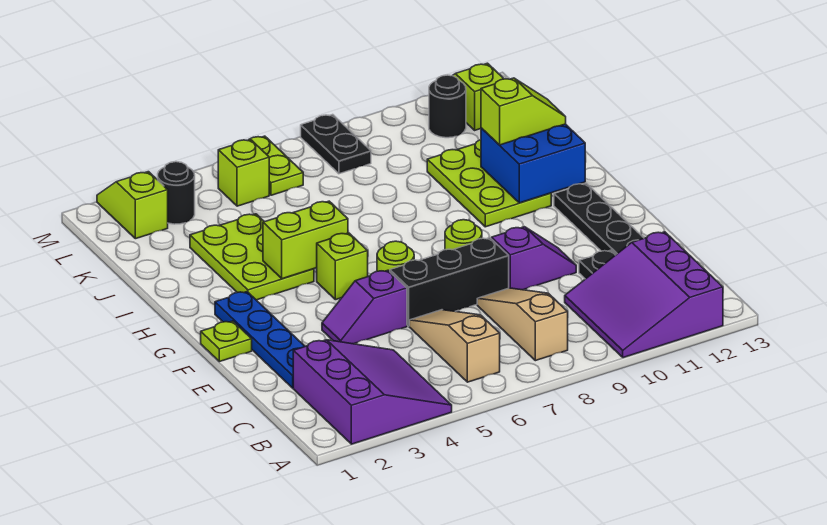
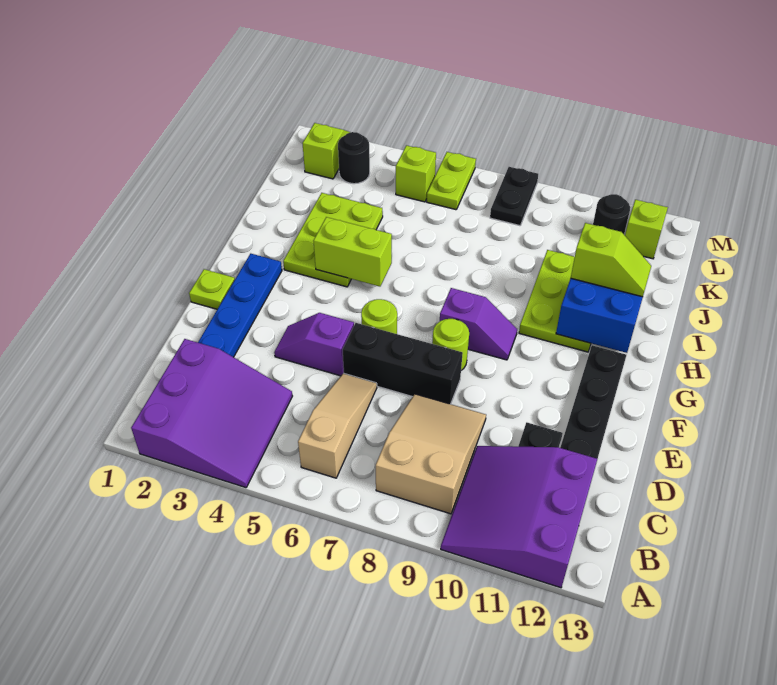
tan slope B8:D8 level 1 top B -> tan slope B8:D9 level 1 top B
purple slope E9:E10 level 1 top 9 -> purple slope G8:G9 level 1 top 8
lime brick G5 level 1 -> none

